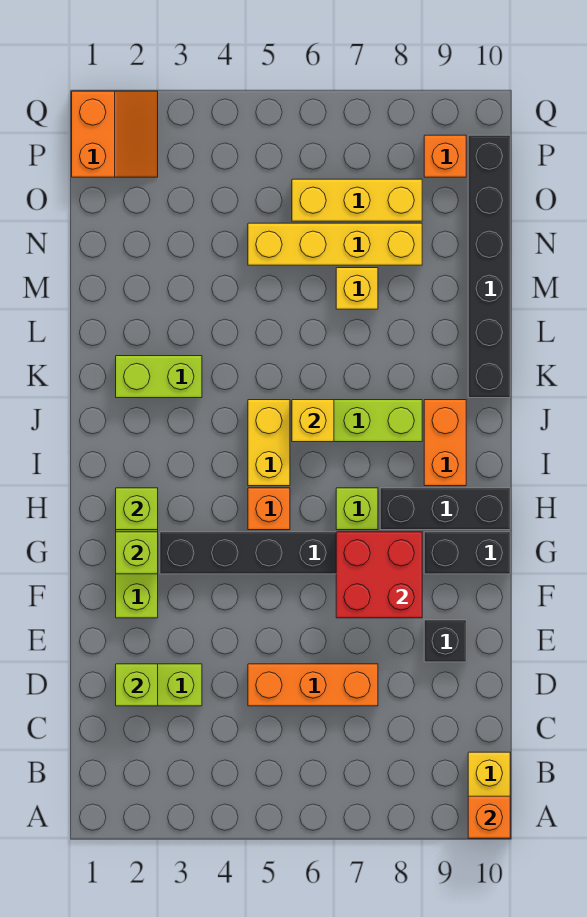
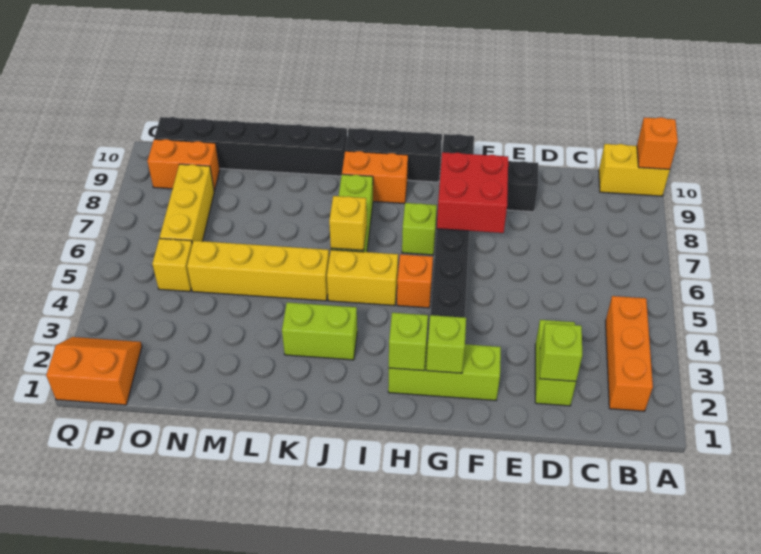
orange brick D5:D7 level 1 -> orange brick B2:B4 level 1
black brick H8:H10 level 1 -> black brick H10:J10 level 1
lime brick K2:K3 level 1 -> lime brick J3:K3 level 1
yellow brick M7 level 1 -> yellow brick O5 level 1
yellow brick N5:N8 level 1 -> yellow brick K5:N5 level 1
orange brick P9 level 1 -> orange brick O9:P9 level 1

